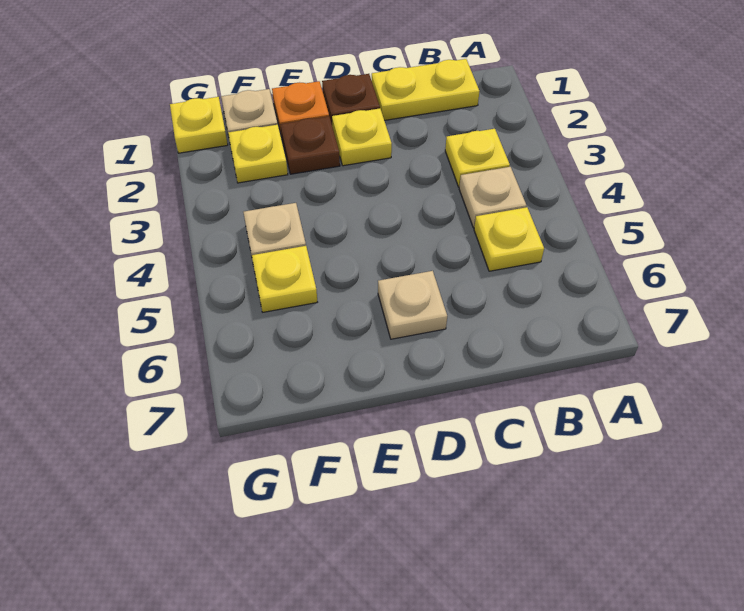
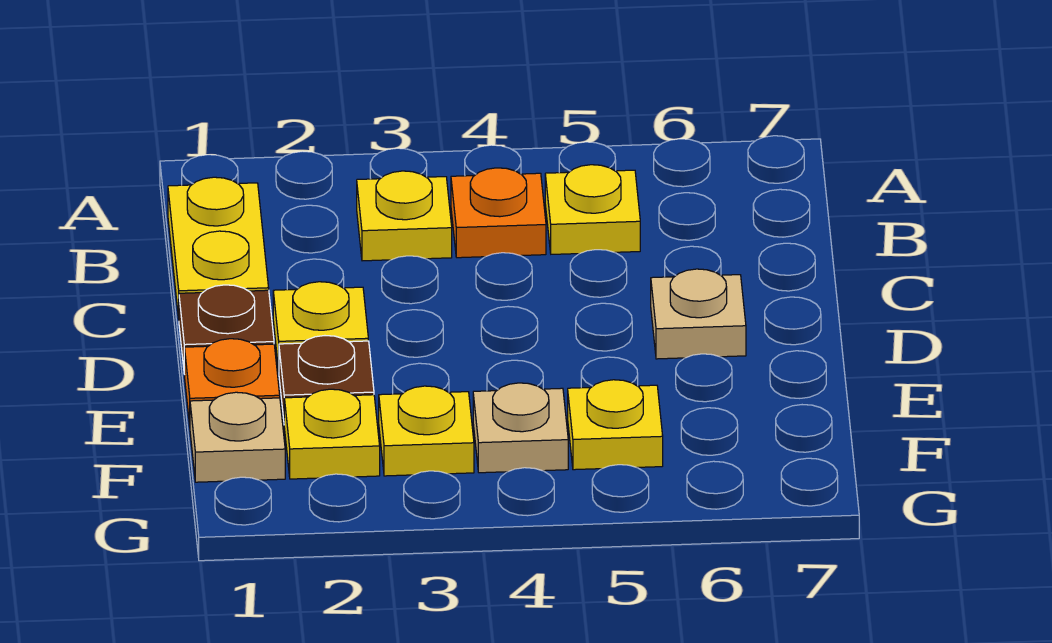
tan plate B4 level 1 -> orange plate B4 level 1
yellow plate G1 level 1 -> yellow plate F3 level 1

